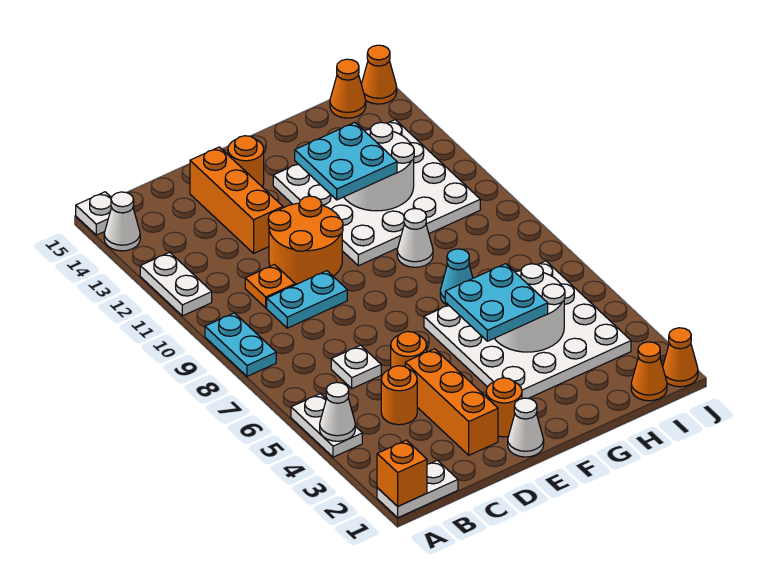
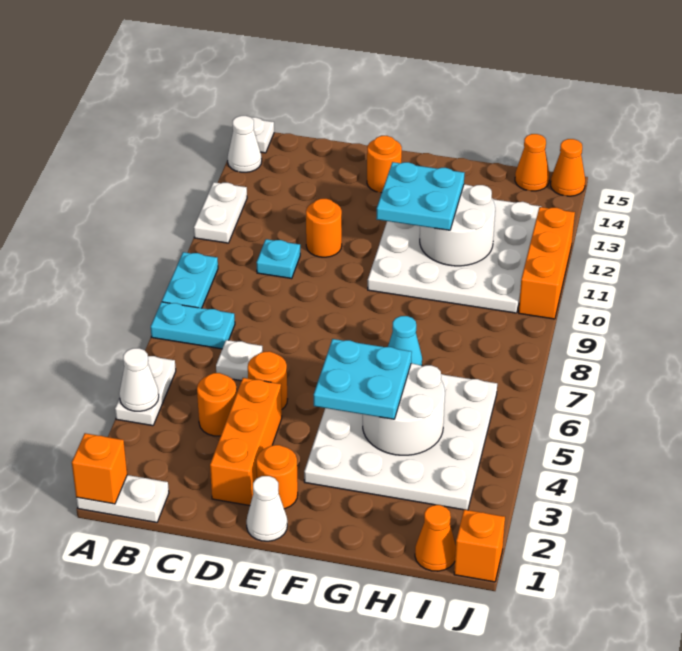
cyan plate C9:D9 level 1 -> cyan plate A7:B7 level 1
orange plate C10 level 1 -> cyan plate C10 level 1
orange round brick D10:E11 level 1 -> orange round brick D11 level 1
orange brick D12:D14 level 1 -> orange brick J10:J12 level 1
white cone G9 level 1 -> none
orange cone J1 level 1 -> orange brick J1 level 1

